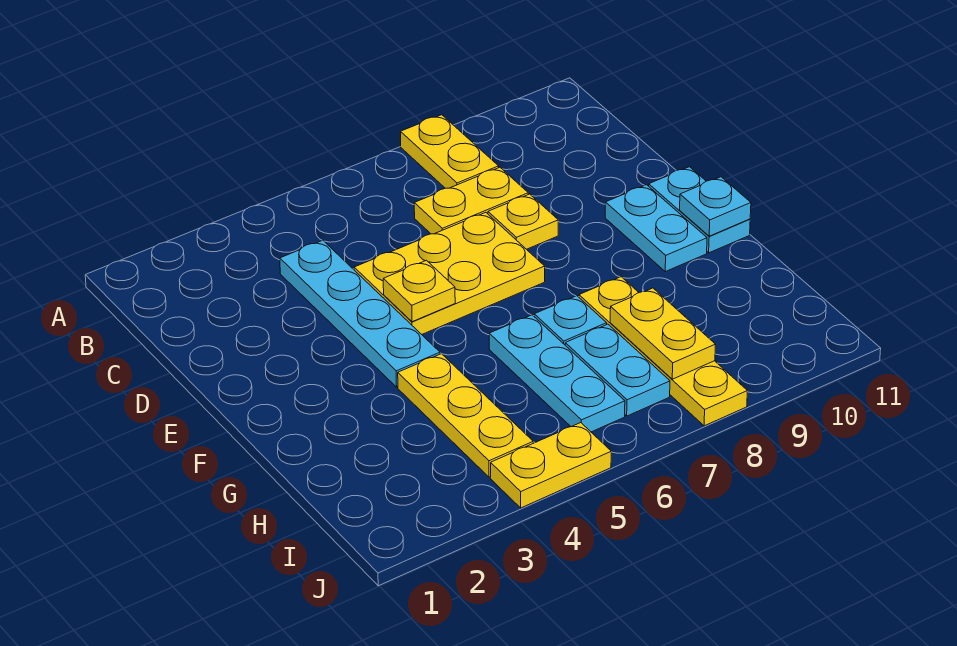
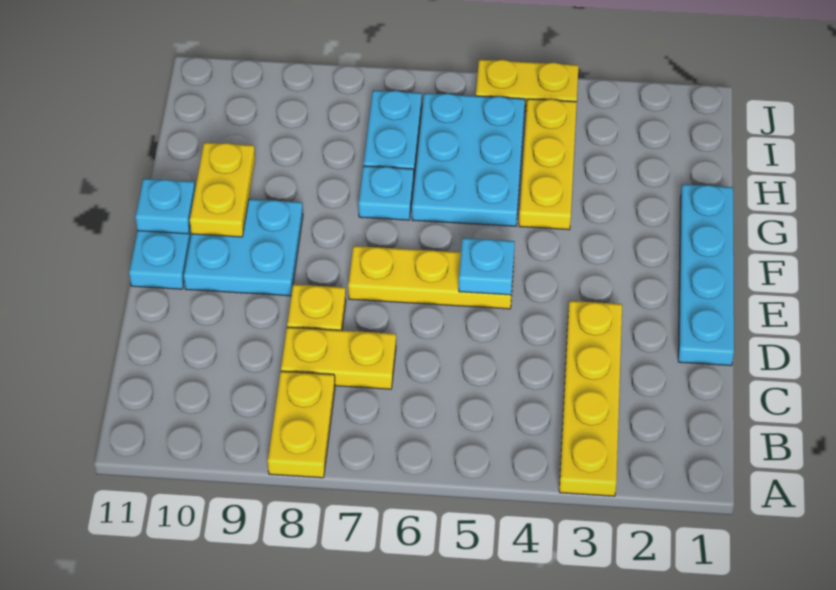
cyan plate C4:F4 level 1 -> cyan plate D1:G1 level 1
yellow plate D5:E7 level 1 -> yellow plate E5:E7 level 1
yellow plate E5 level 2 -> cyan plate E5 level 2
cyan plate E10:F10 level 1 -> cyan plate E9:F10 level 1
cyan plate G6:I6 level 1 -> cyan plate G5:I6 level 1
yellow plate G8:J8 level 1 -> yellow plate A3:D3 level 1
yellow plate H8:I8 level 2 -> yellow plate F10:G10 level 2

